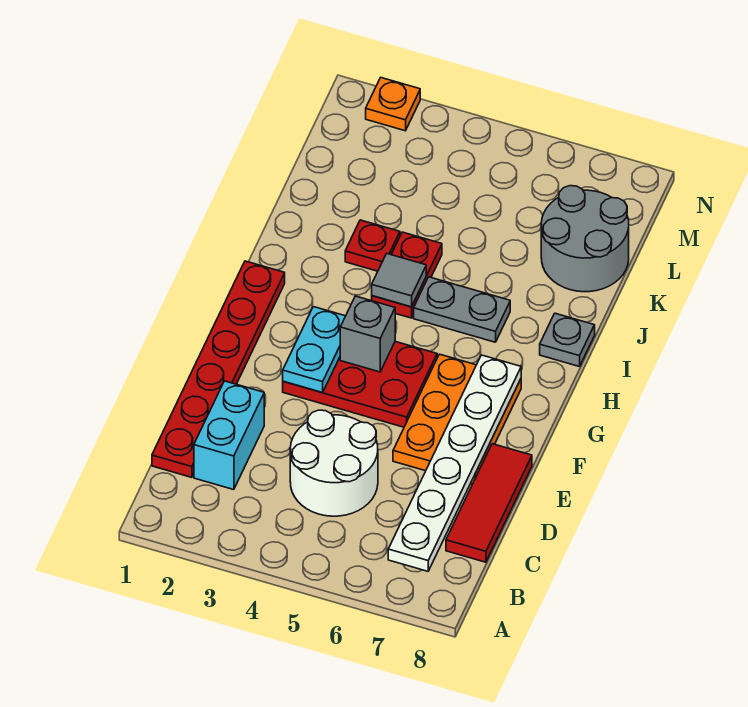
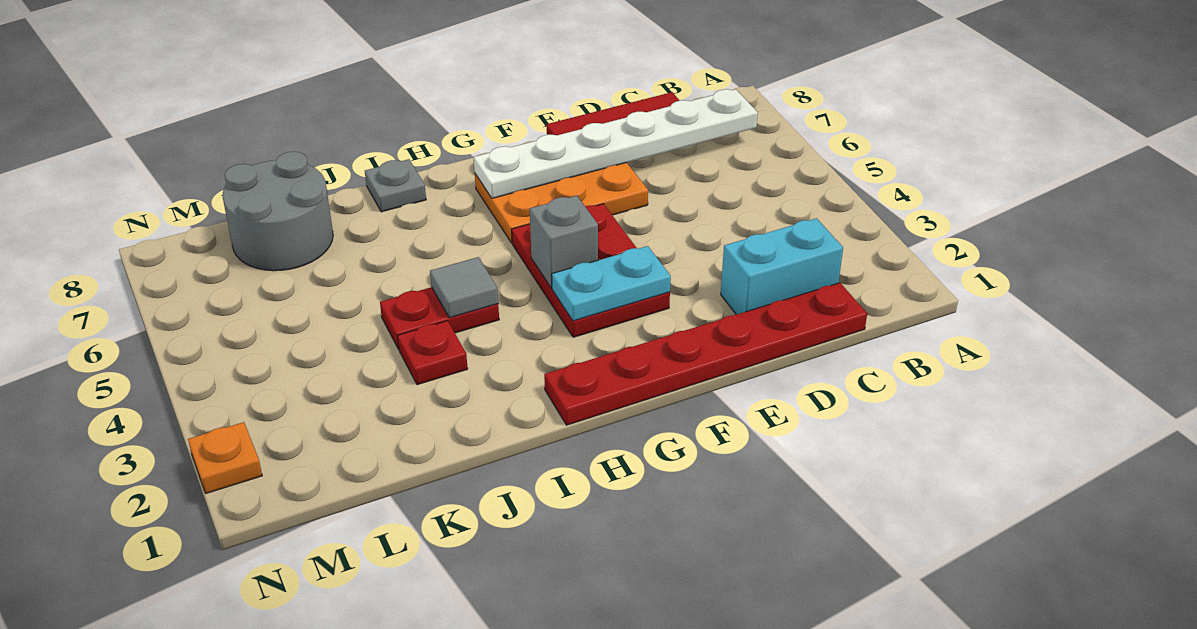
white round brick C4:D5 level 1 -> none
grey plate I5:I6 level 1 -> none

